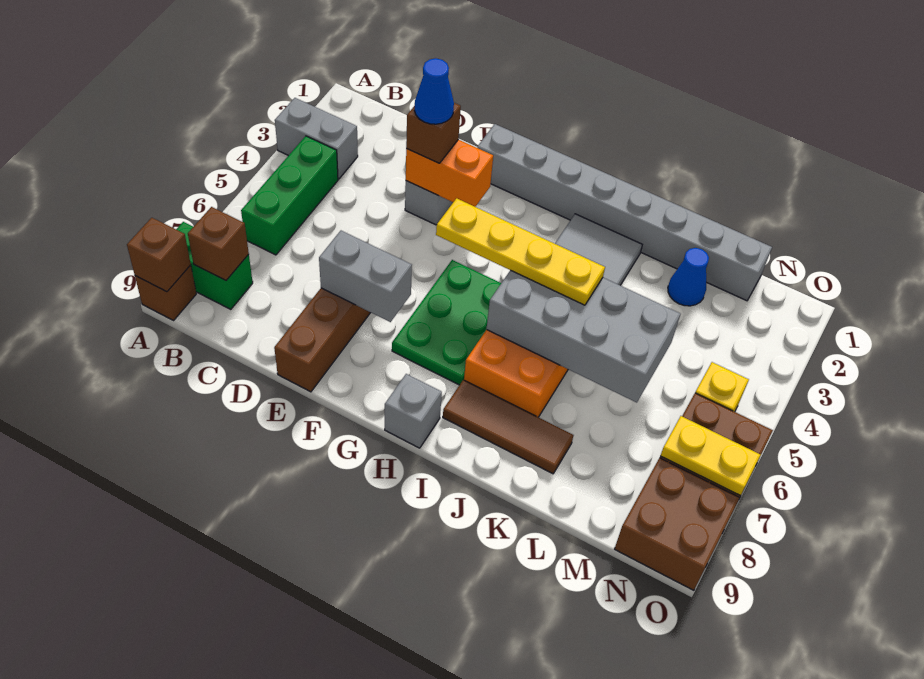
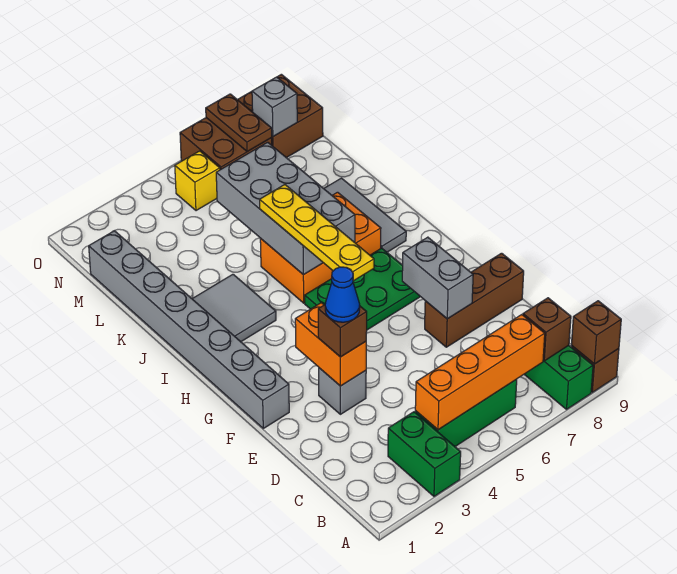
grey brick A3:B3 level 1 -> green brick A3:B3 level 1
none -> orange brick B4:B7 level 2
grey brick H9 level 1 -> grey brick N8 level 2
brown tile I8:K8 level 1 -> grey tile I8:K8 level 1
blue cone L2 level 1 -> none
yellow plate N7:O7 level 2 -> brown plate N7:O7 level 2

